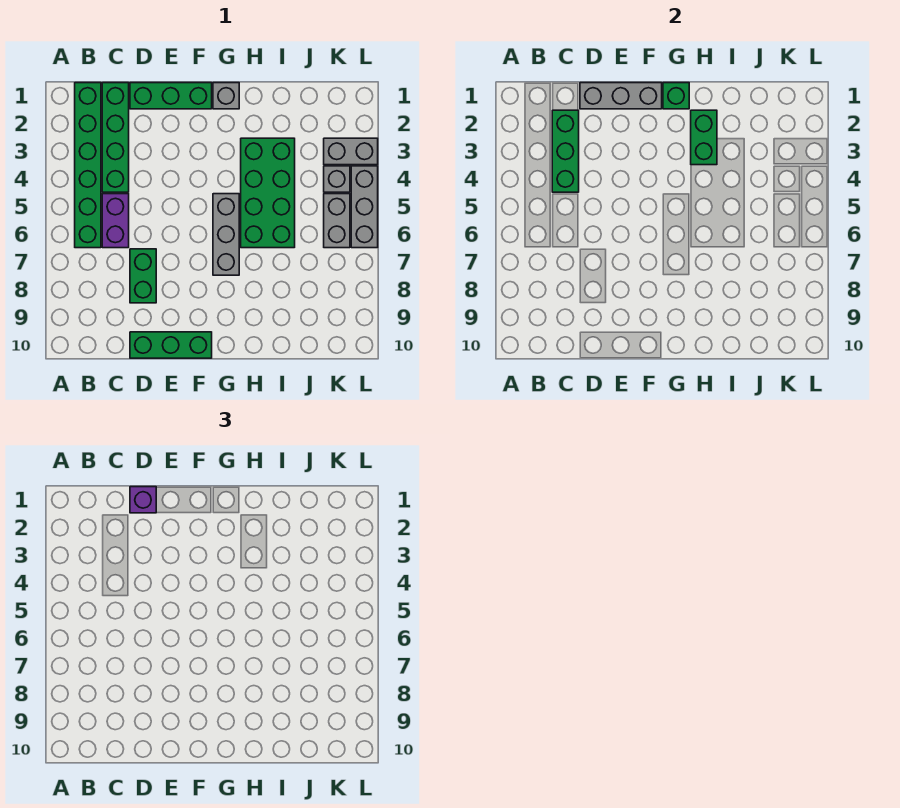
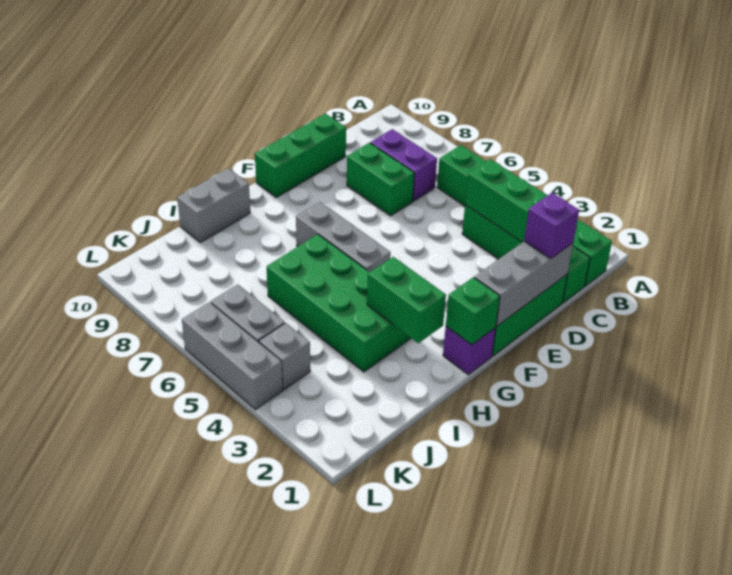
purple brick C5:C6 level 1 -> purple brick C7:C8 level 1
grey brick G1 level 1 -> purple brick G1 level 1
grey brick K3:L3 level 1 -> grey brick H10:I10 level 1

